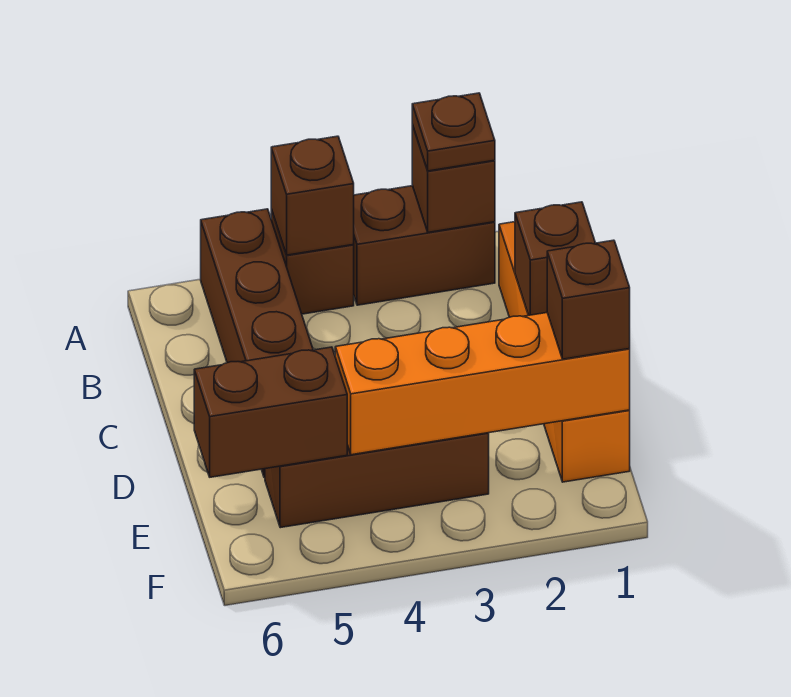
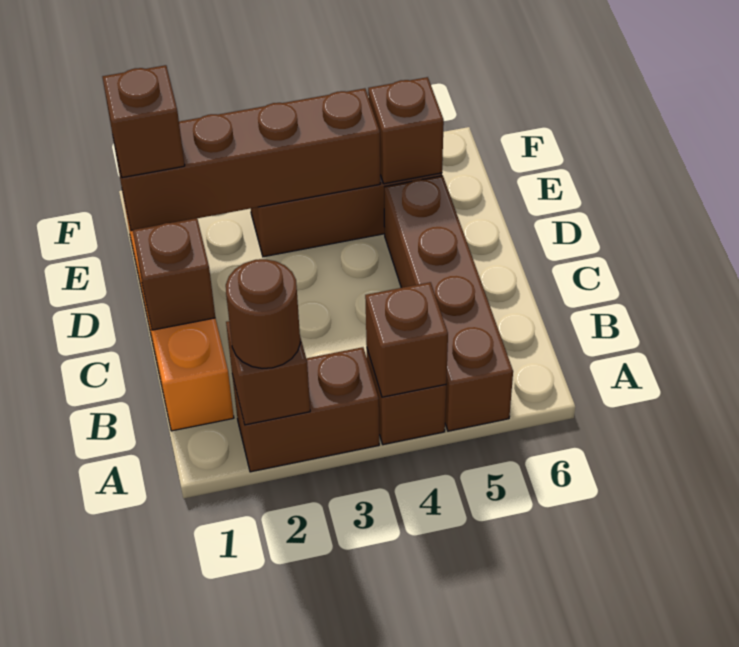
brown plate A2 level 3 -> brown round brick A2 level 3
orange brick E1:E4 level 2 -> brown brick E1:E4 level 2
brown brick E5:E6 level 2 -> brown brick E5 level 2

